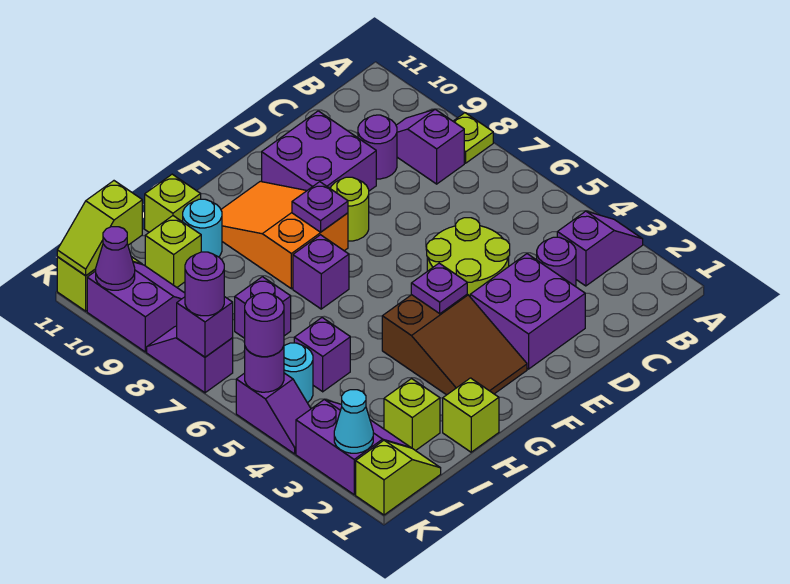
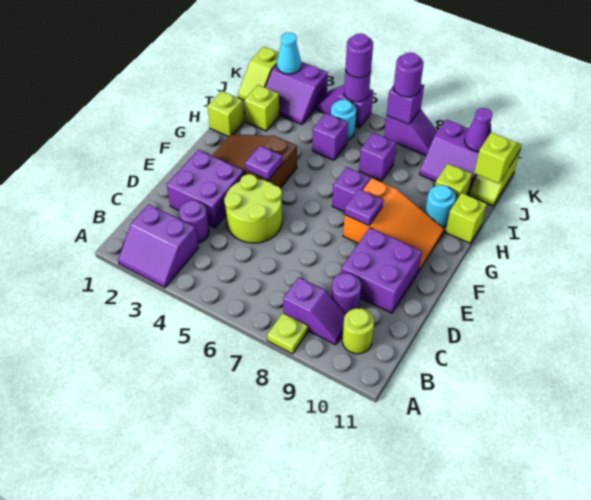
purple slope A3:B3 level 1 top B -> purple slope A2:B3 level 1 top B
lime round brick E8 level 1 -> lime round brick B10 level 1

